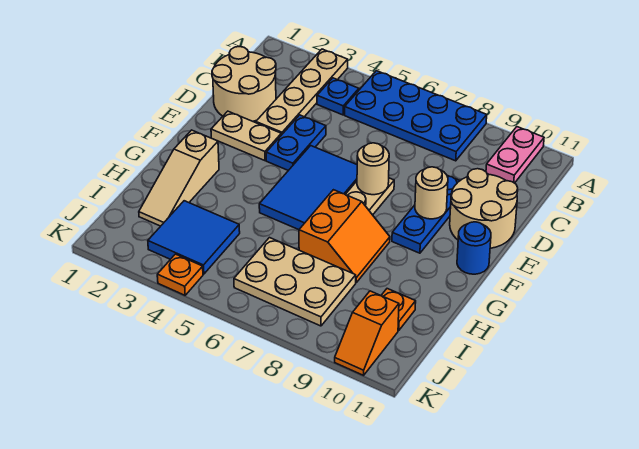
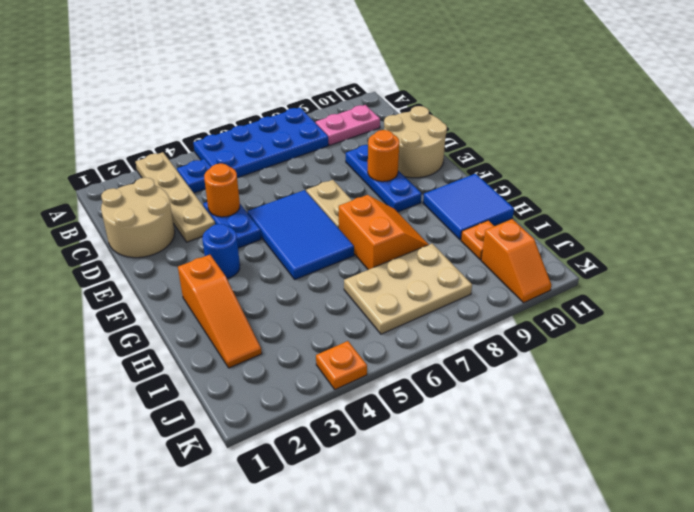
pink plate A10:B10 level 1 -> pink plate B9:B10 level 1
none -> orange round brick D4 level 2
tan plate E2:E3 level 1 -> none
tan round brick E7 level 2 -> none
tan round brick E9 level 2 -> orange round brick E9 level 2
blue round brick F11 level 1 -> blue round brick F3 level 1
tan slope G2:I2 level 1 top G -> orange slope G2:I2 level 1 top G
blue tile I3:J4 level 1 -> blue tile G10:H11 level 1

